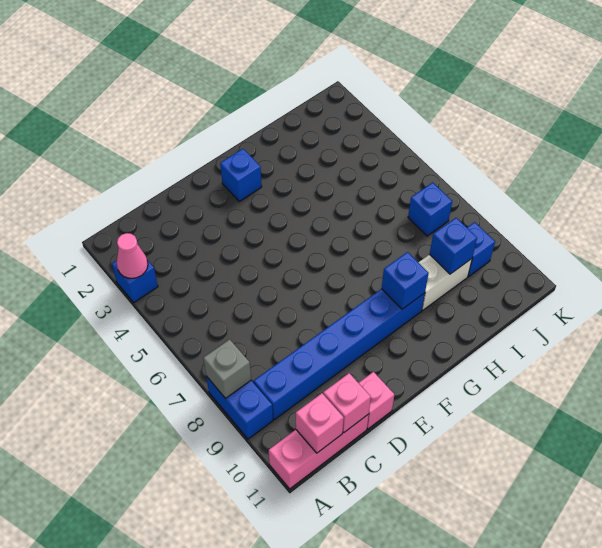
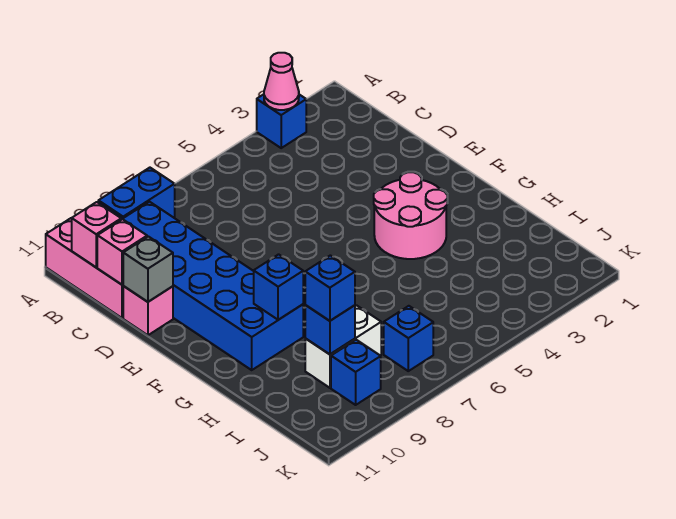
grey brick A8 level 2 -> grey brick D11 level 2
blue brick B9:G9 level 1 -> blue brick B9:G10 level 1
blue brick F2 level 1 -> blue brick I9 level 3
none -> pink round brick F3:G4 level 1
white brick H9:I9 level 1 -> white brick I8:I9 level 1

